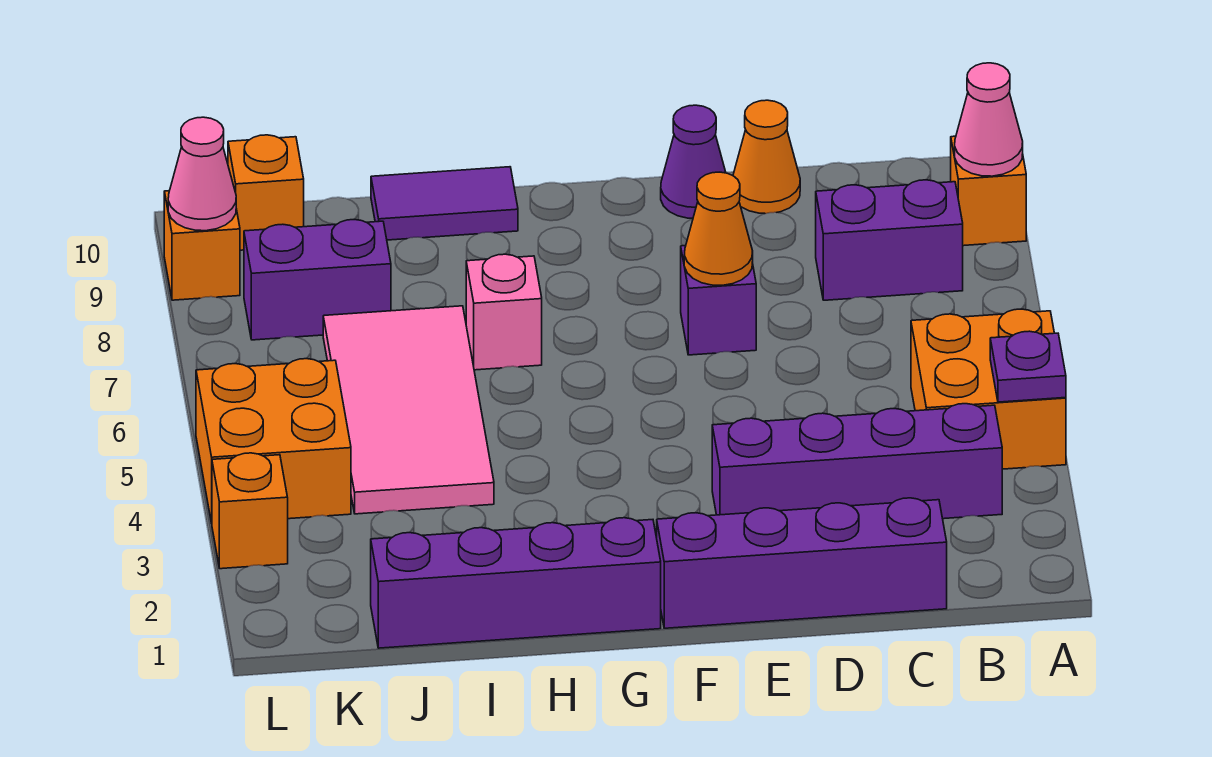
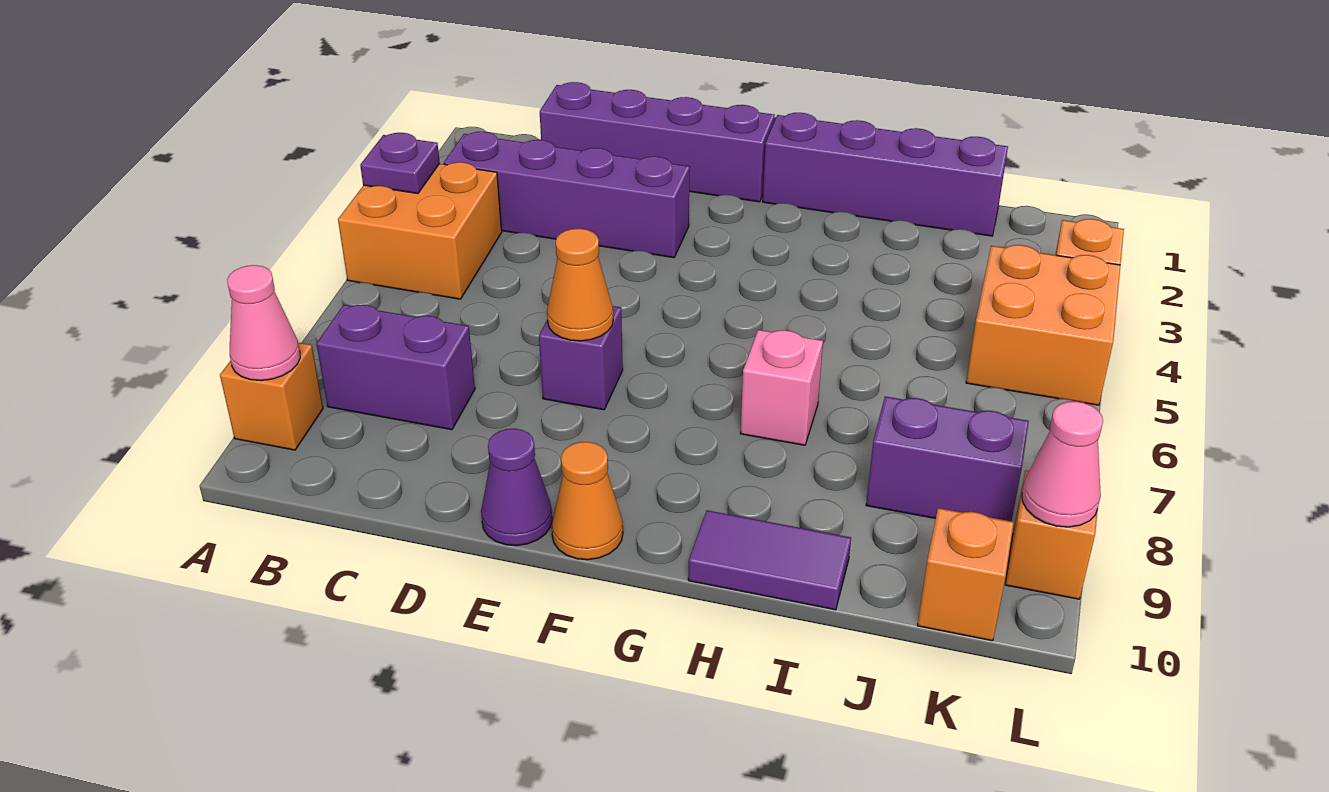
orange cone D10 level 1 -> orange cone F10 level 1
pink tile I4:J7 level 1 -> none

